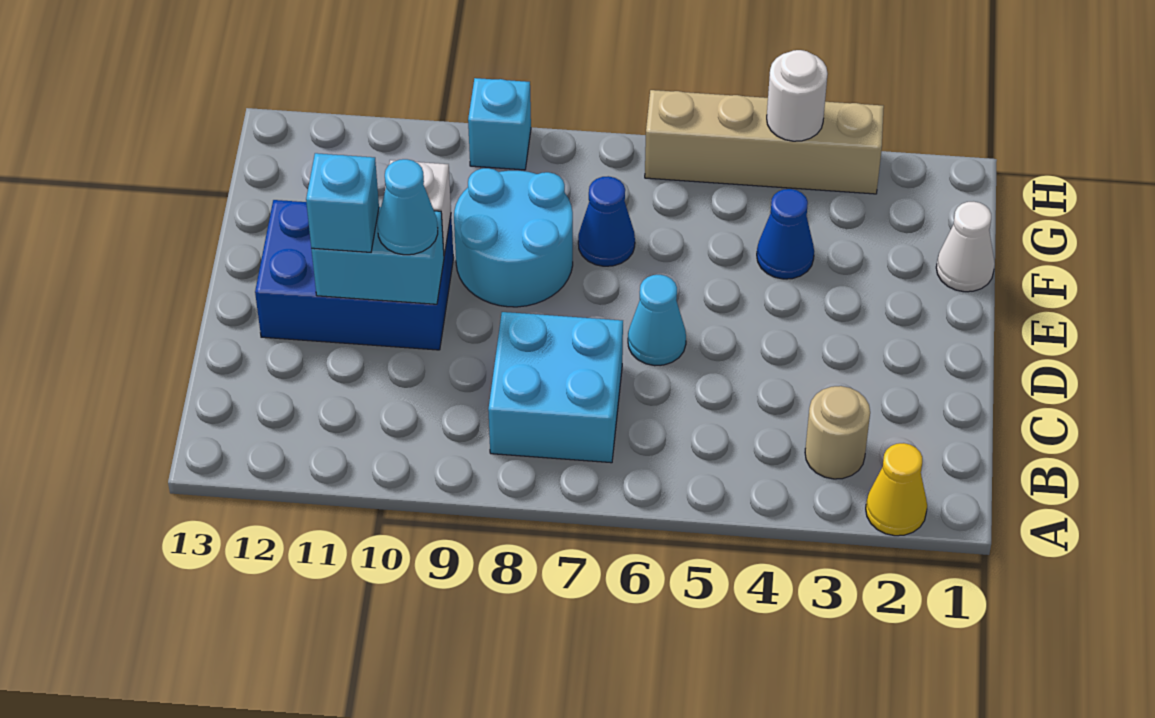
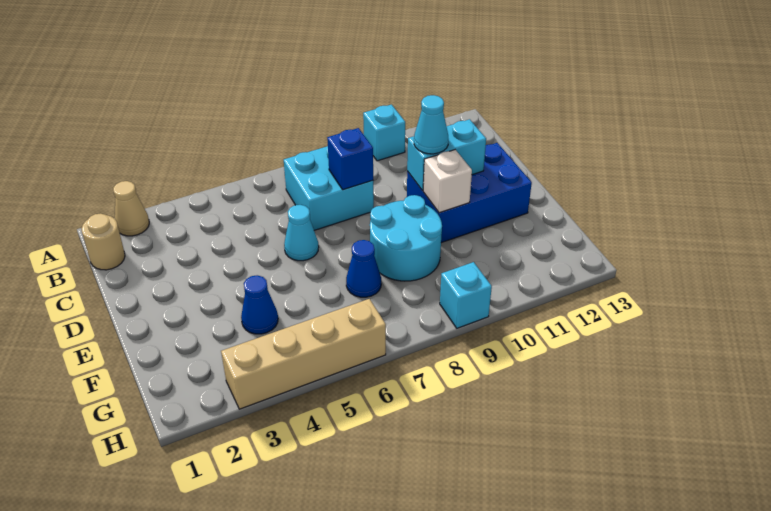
yellow cone A2 level 1 -> tan cone A2 level 1
tan round brick B3 level 1 -> tan round brick B1 level 1
none -> blue brick C8 level 2
cyan brick D11 level 3 -> cyan brick A10 level 1
white cone F1 level 1 -> none
white round brick H4 level 2 -> none

